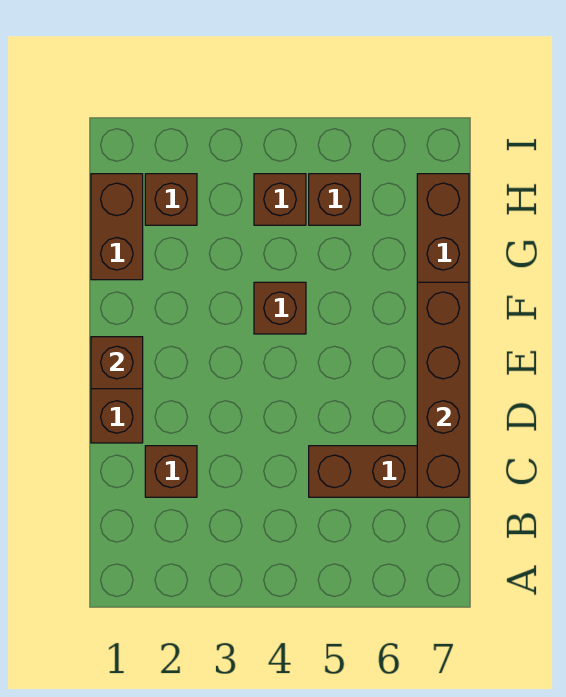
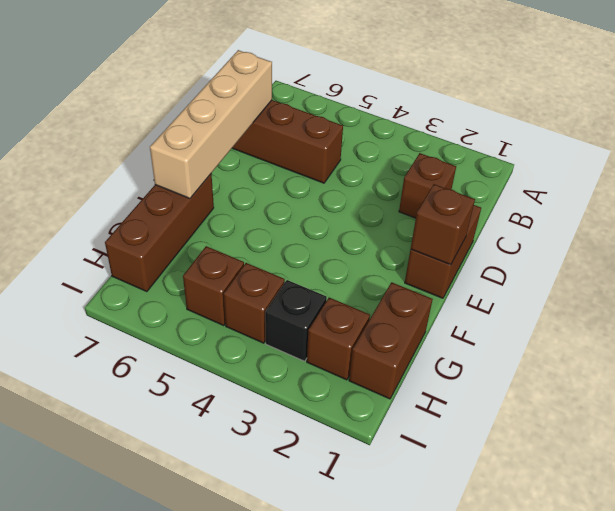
brown brick C7:F7 level 2 -> tan brick C7:F7 level 2
brown brick F4 level 1 -> none
none -> black brick H3 level 1

